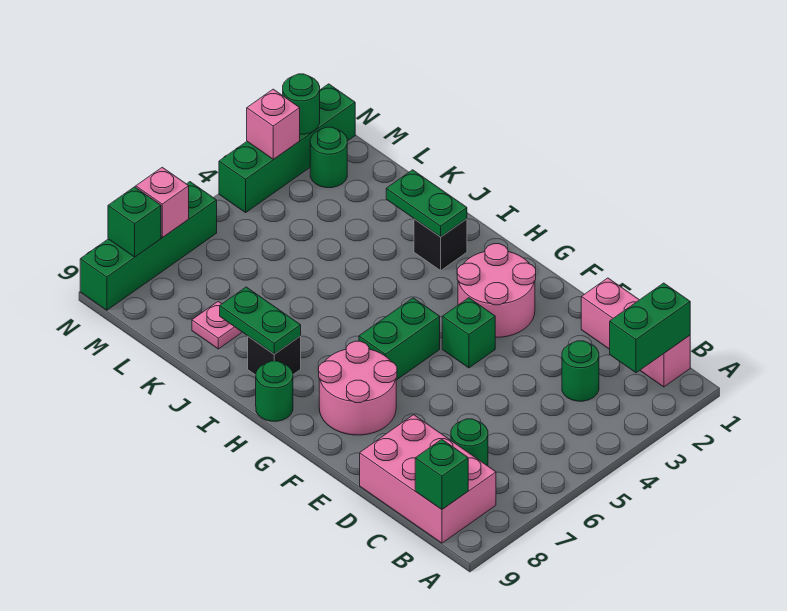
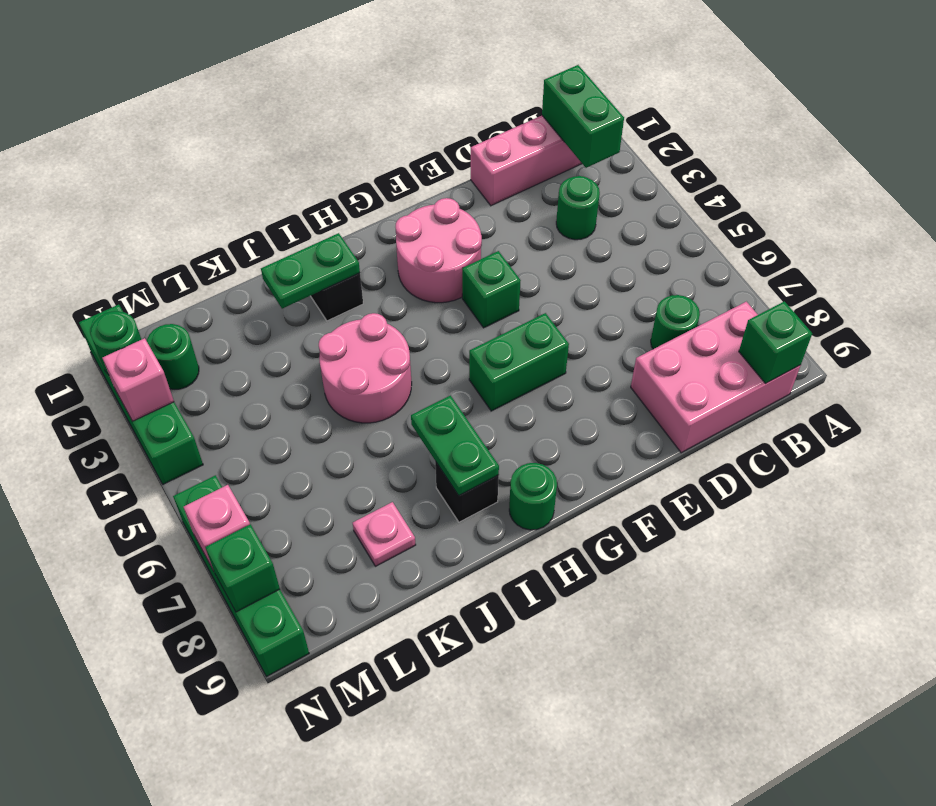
pink round brick F7:G8 level 1 -> pink round brick I4:J5 level 1
green brick G5:G6 level 1 -> green brick F6:G6 level 1
green plate I8:J8 level 2 -> green plate I7:I8 level 2

